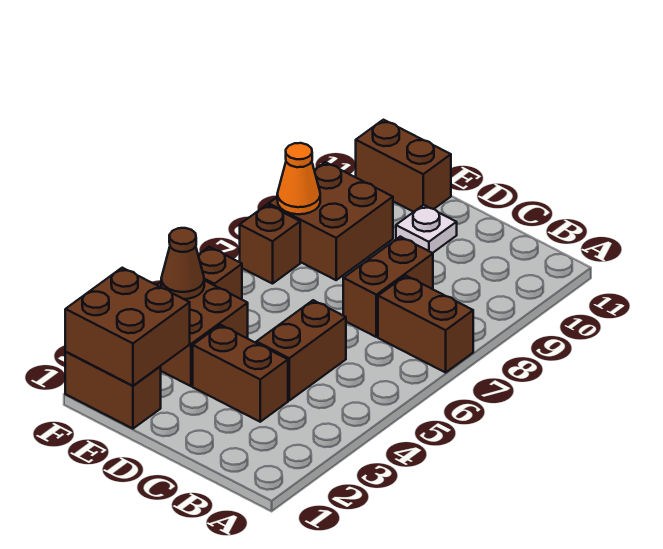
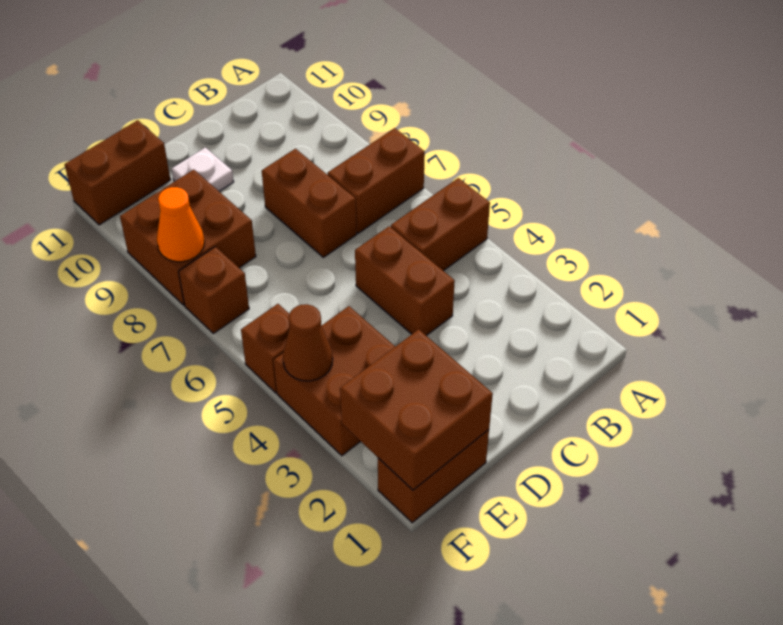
brown brick C3:D3 level 1 -> brown brick A5:B5 level 1

